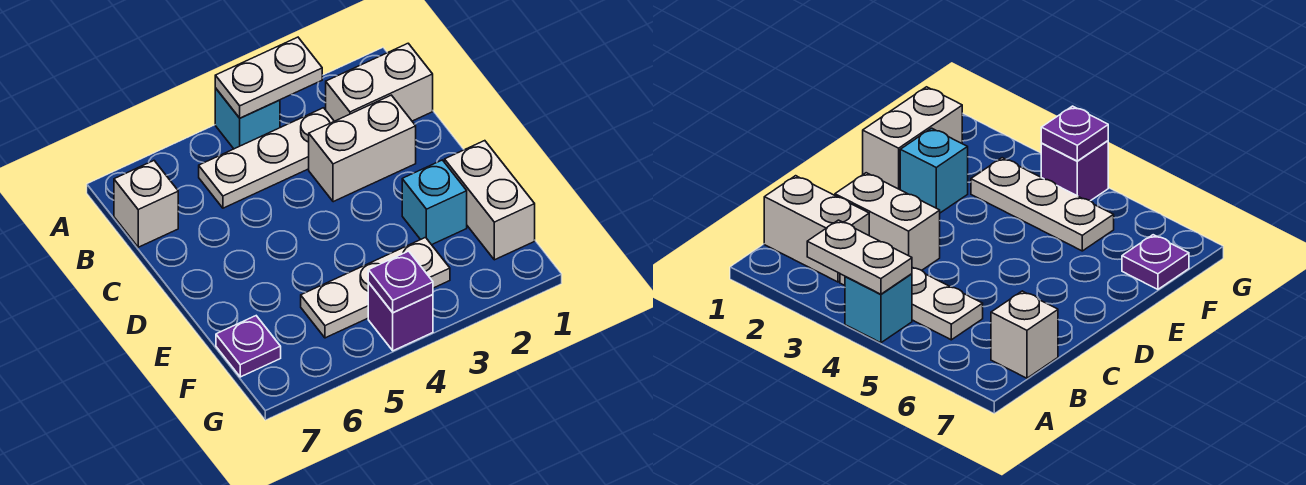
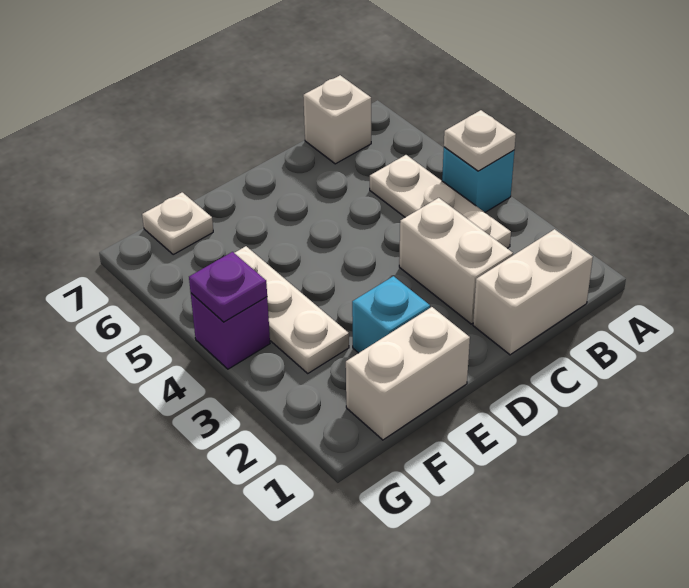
white plate A3:A4 level 2 -> white plate A4 level 2
white brick B1:B2 level 1 -> white brick B1:C1 level 1
purple plate F7 level 1 -> white plate F7 level 1

